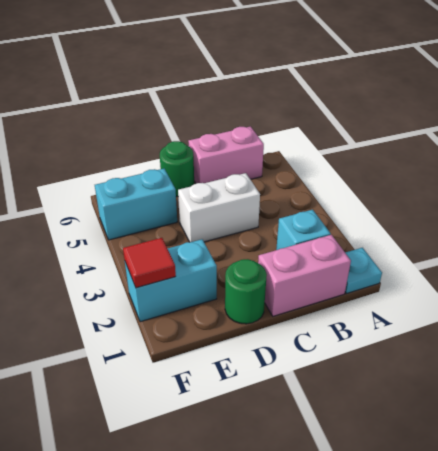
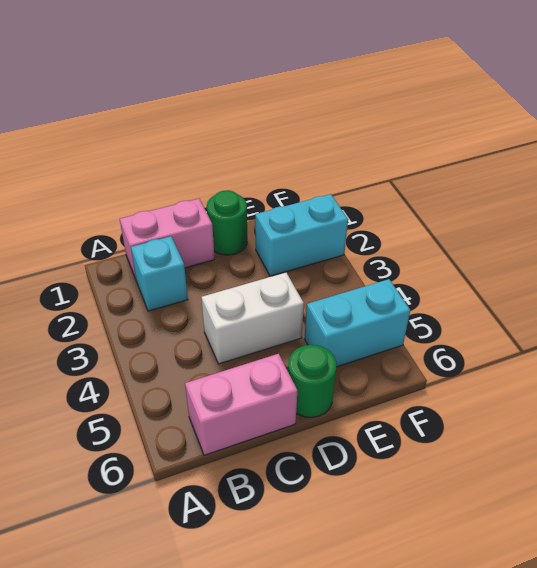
cyan plate A1 level 1 -> none
red tile F2 level 2 -> none

